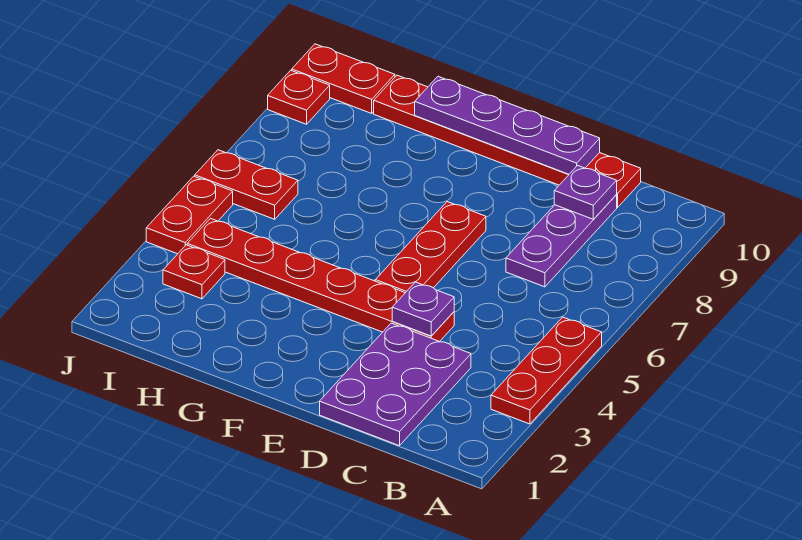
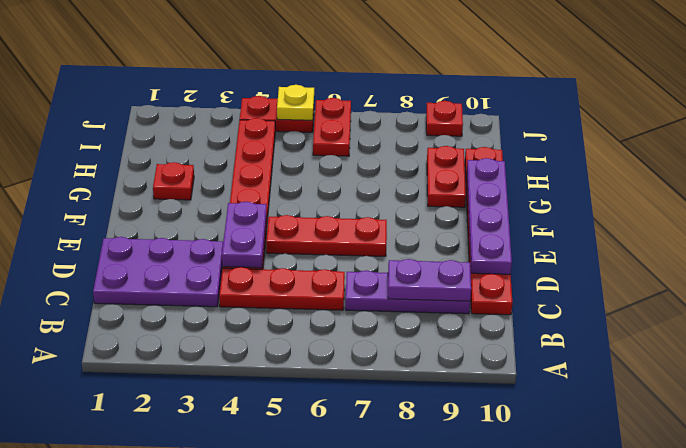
red plate A3:A5 level 1 -> red plate C4:C6 level 1
purple plate C9 level 2 -> purple plate C8:C9 level 2
purple plate D4 level 2 -> purple plate D4:E4 level 2
red plate I3 level 1 -> red plate G2 level 1
red plate I10:J10 level 1 -> red plate G9:H9 level 1
none -> yellow plate J5 level 2

